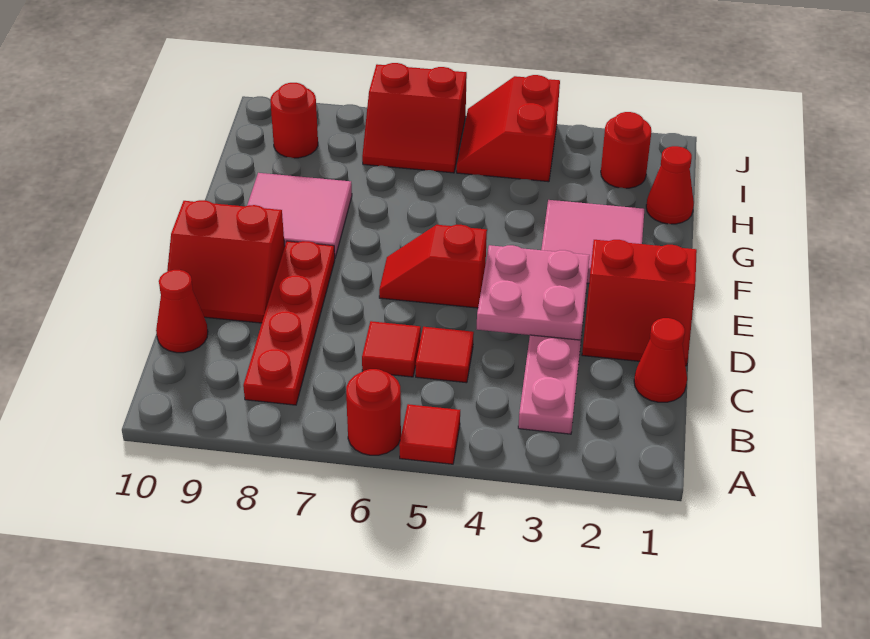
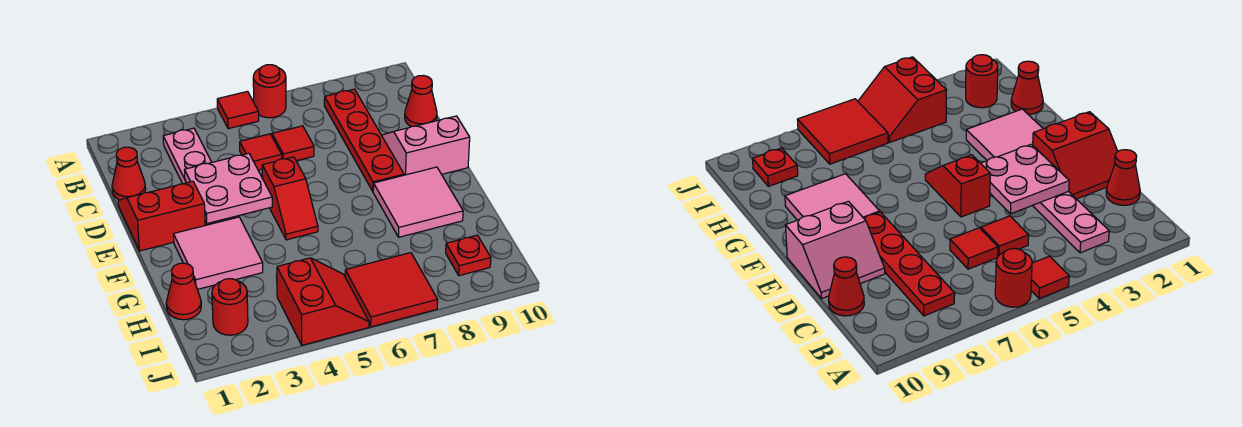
red slope D9:E10 level 1 top E -> pink slope D9:E10 level 1 top E
red slope E5:E6 level 1 top 5 -> red slope E5:F5 level 1 top E
red slope I6:J7 level 1 top J -> red tile I6:J7 level 1
red round brick I9 level 1 -> red plate I9 level 1

